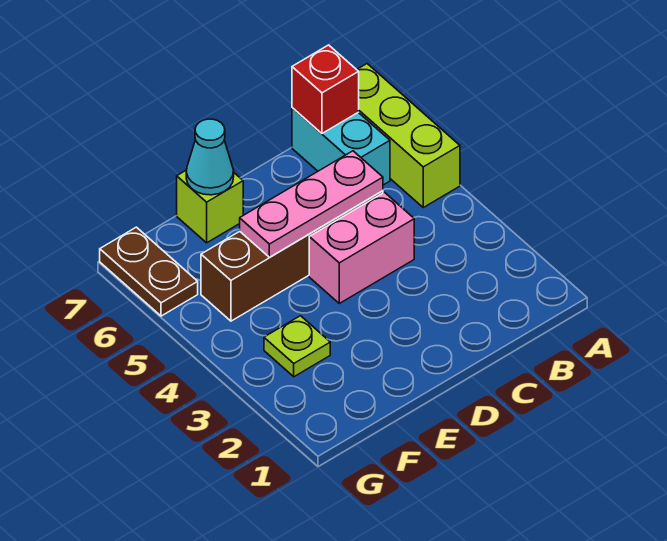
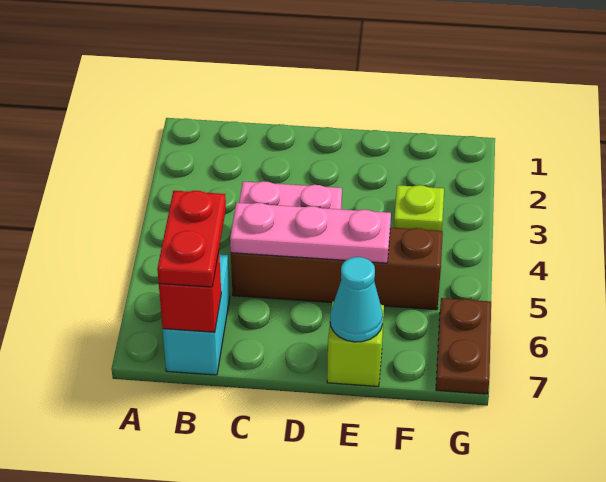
lime brick A5:A7 level 1 -> none
none -> red plate B6:B7 level 3

